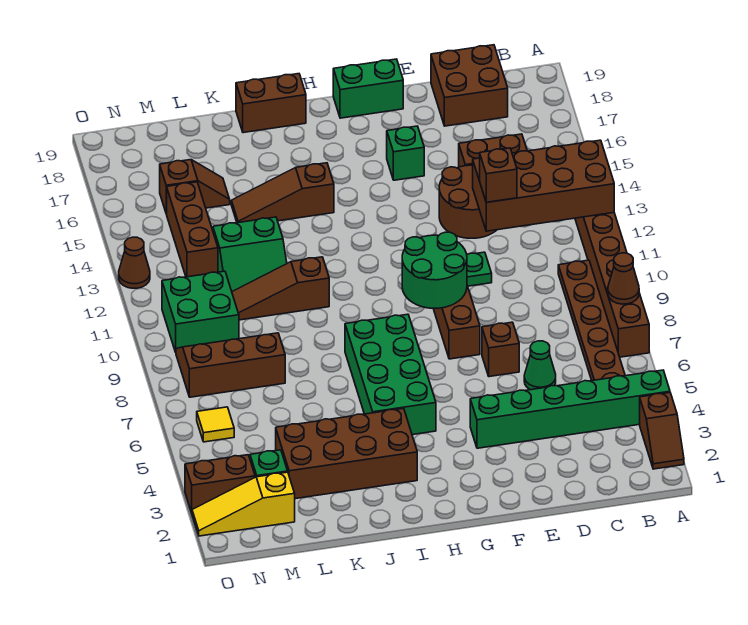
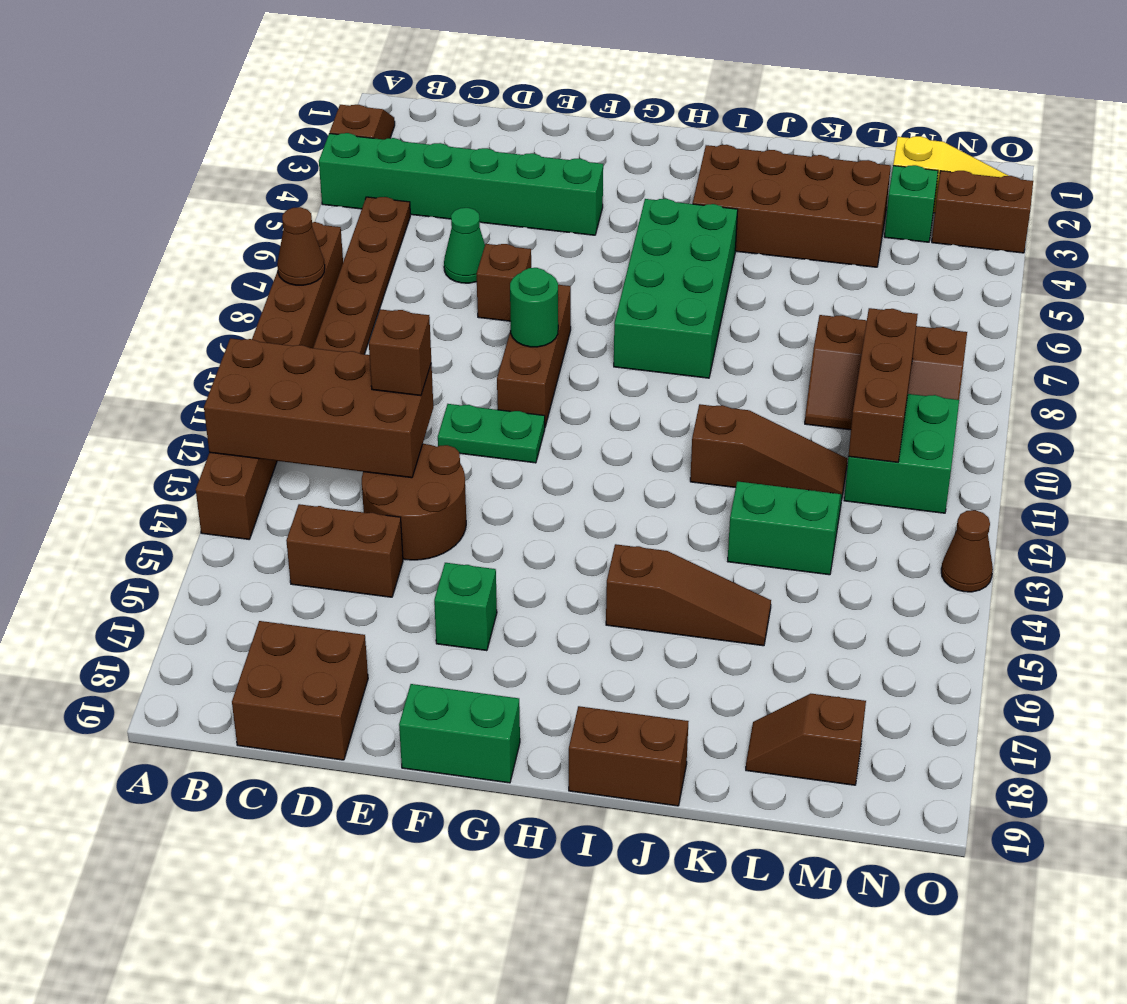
green round brick F9:G10 level 2 -> green round brick F9 level 2
brown slope L16:M16 level 1 top M -> brown slope L18:M18 level 1 top M
brown brick M13:M15 level 1 -> brown brick M9:M11 level 2
yellow tile N6 level 1 -> none

